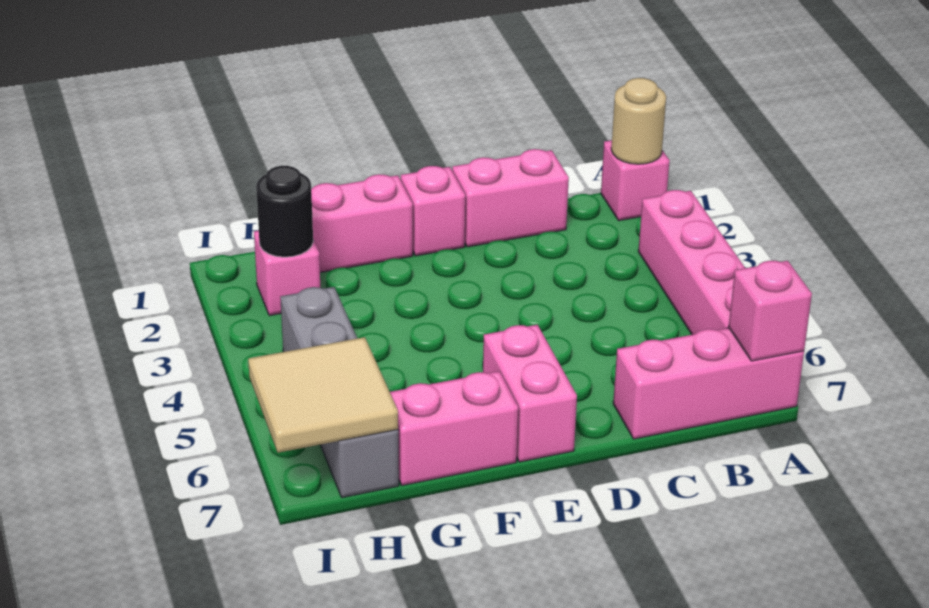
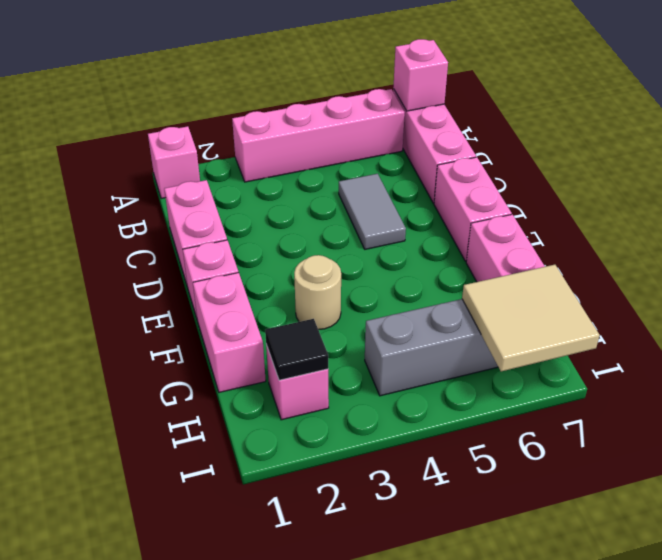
tan round brick A1 level 2 -> tan round brick F3 level 1
none -> grey tile C5:D5 level 1
pink brick E6:E7 level 1 -> pink brick D7:E7 level 1
black round brick H2 level 2 -> black tile H2 level 2

